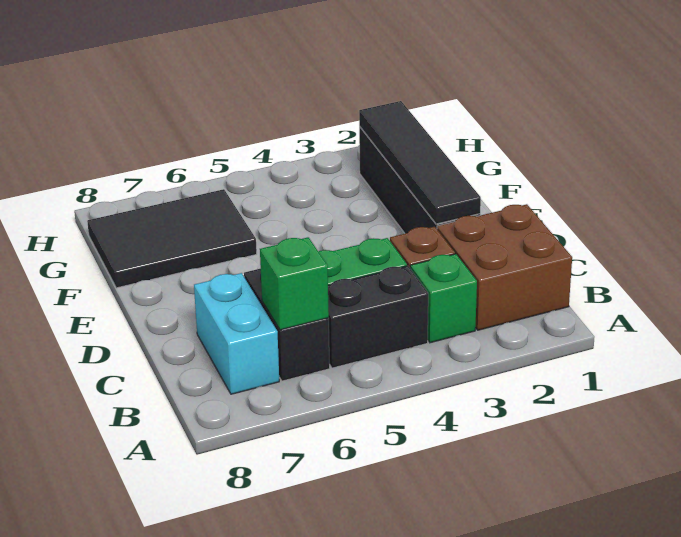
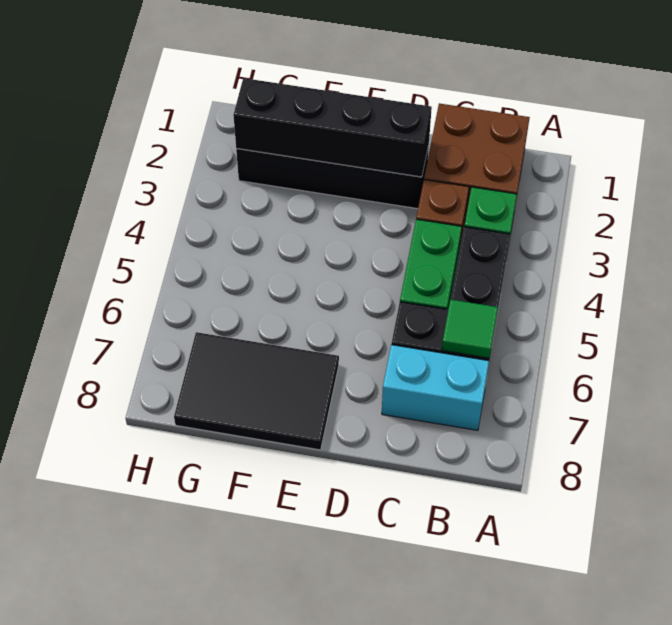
green brick B6 level 2 -> green tile B6 level 2
black tile D2:G2 level 2 -> black brick D2:G2 level 2
black tile F6:G8 level 1 -> black tile E7:G8 level 1

